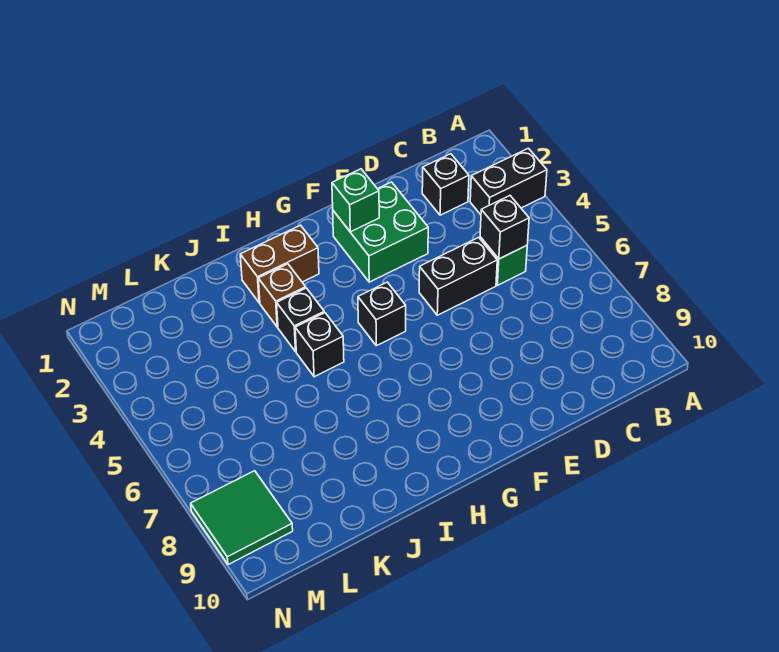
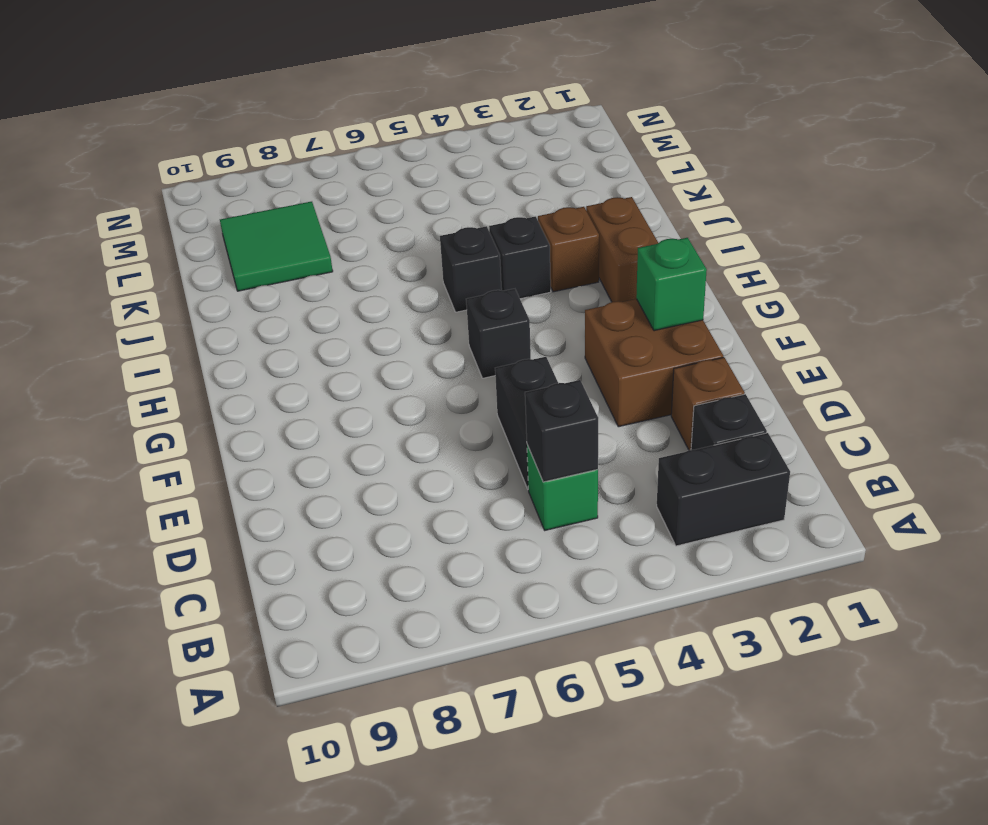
black brick A3:B3 level 1 -> black brick B2:B3 level 1
none -> brown brick D2 level 1
green brick E2:F3 level 1 -> brown brick E2:F3 level 1
green tile M8:N9 level 1 -> green tile K8:L9 level 1

